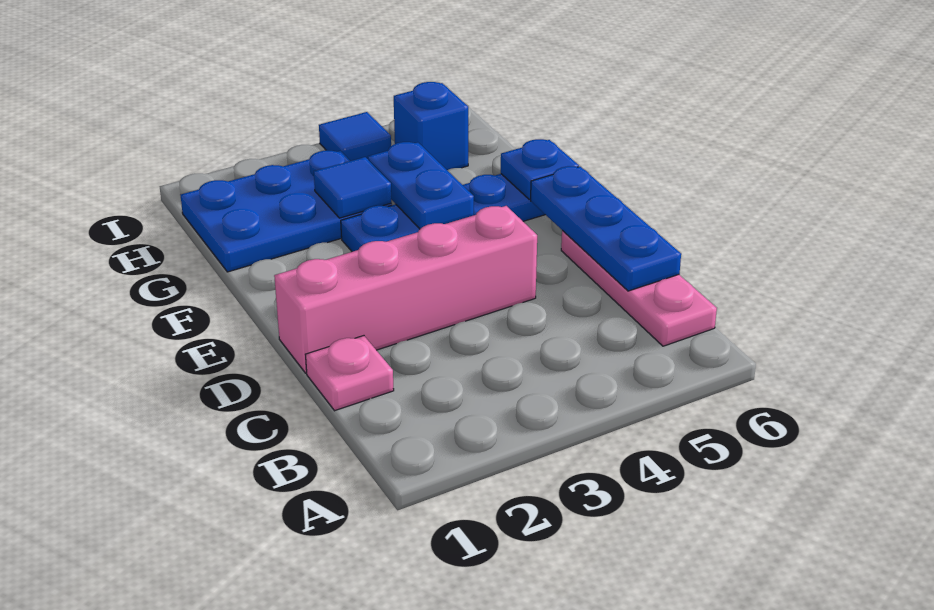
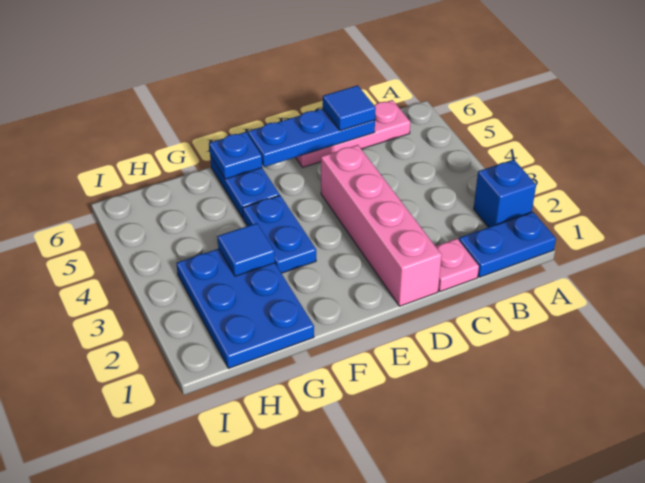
blue plate F4:G4 level 2 -> blue plate A1:B1 level 1
blue brick H5 level 1 -> blue brick A2 level 1
blue tile I4 level 1 -> blue tile C6 level 3

